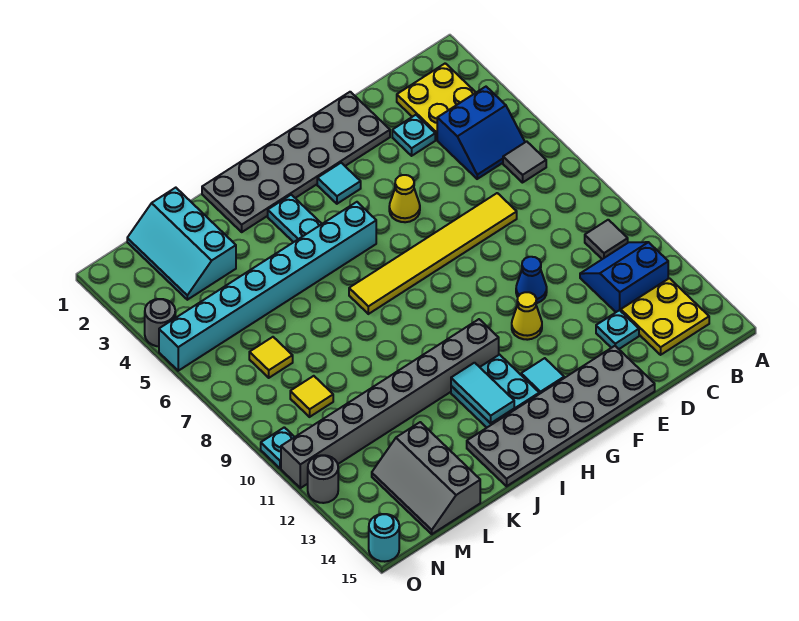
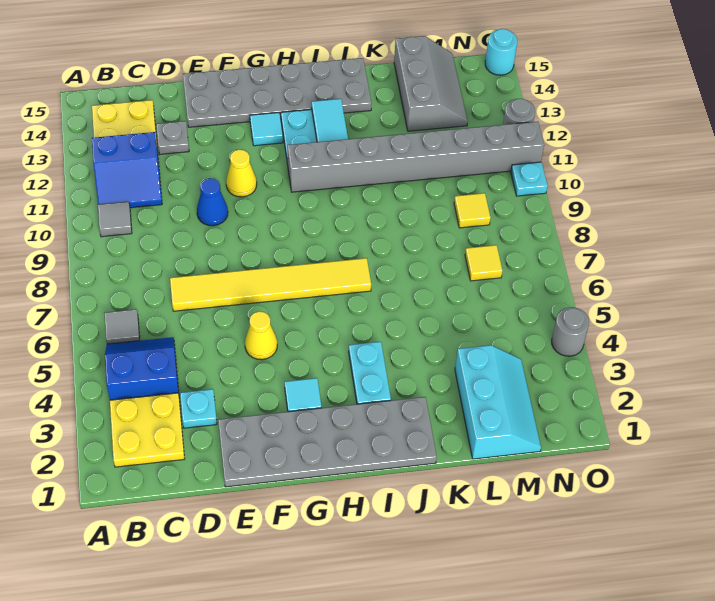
cyan plate D13 level 1 -> grey plate D13 level 1
cyan brick H5:O5 level 1 -> none

